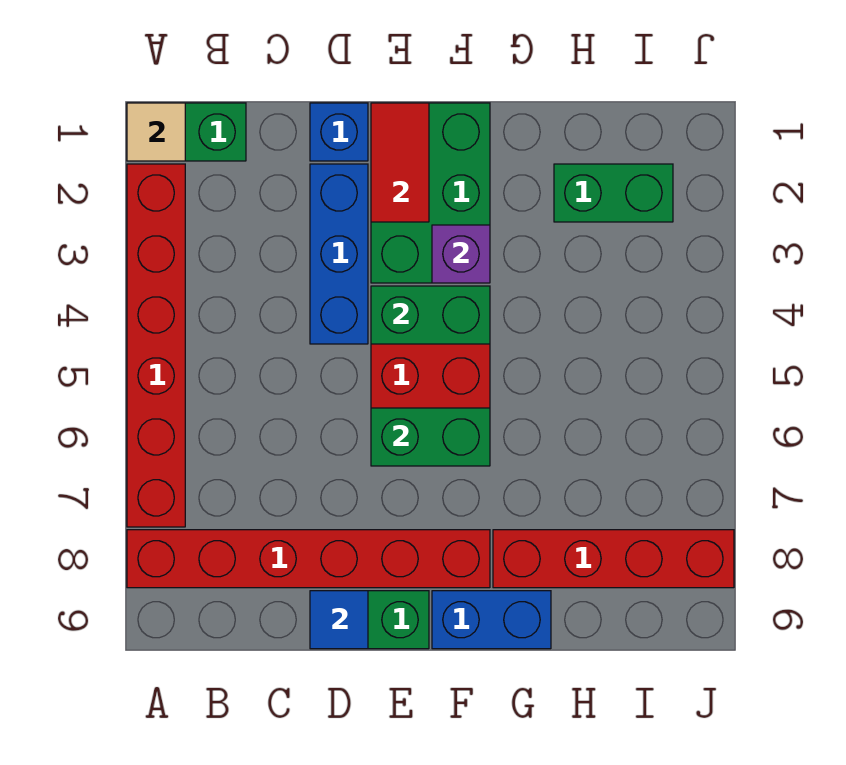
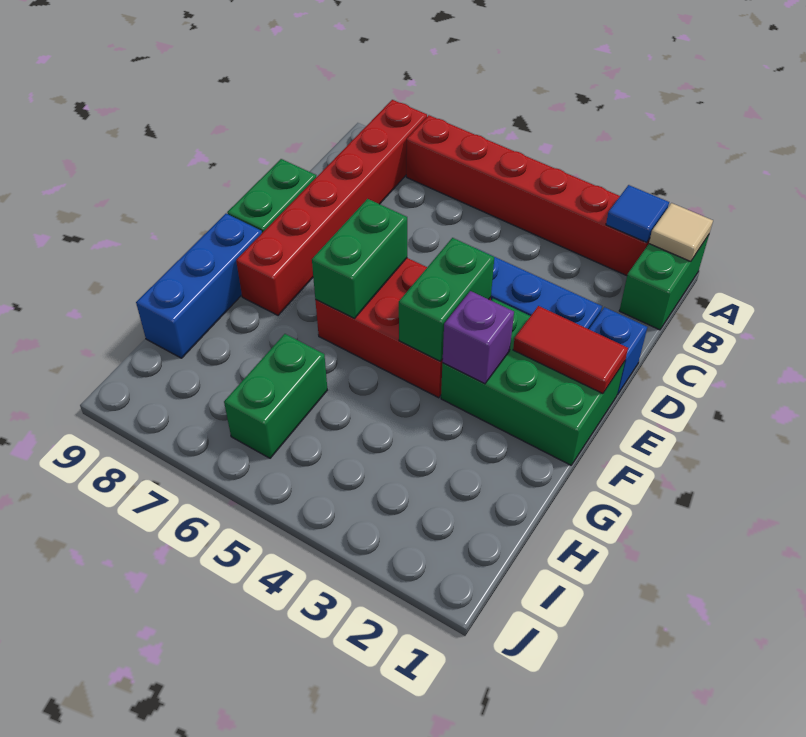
blue tile D9 level 2 -> blue tile A2 level 2
blue brick F9:G9 level 1 -> blue brick F9:H9 level 1
red brick G8:J8 level 1 -> none
green brick H2:I2 level 1 -> green brick H6:I6 level 1

